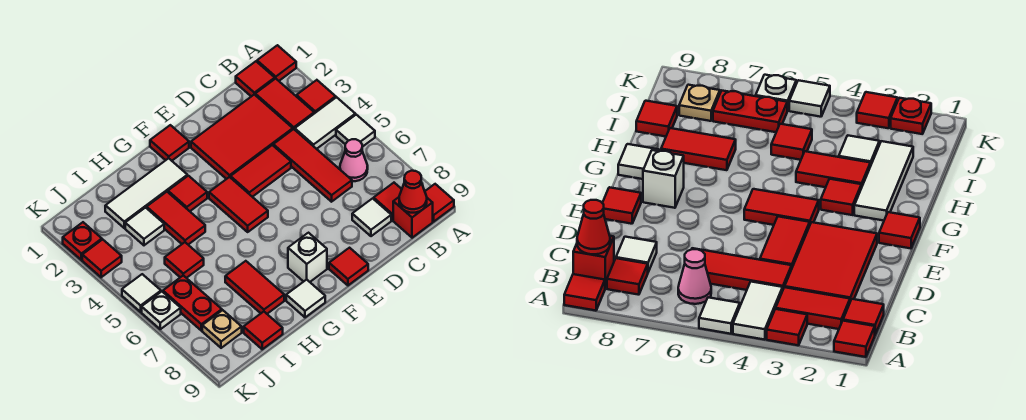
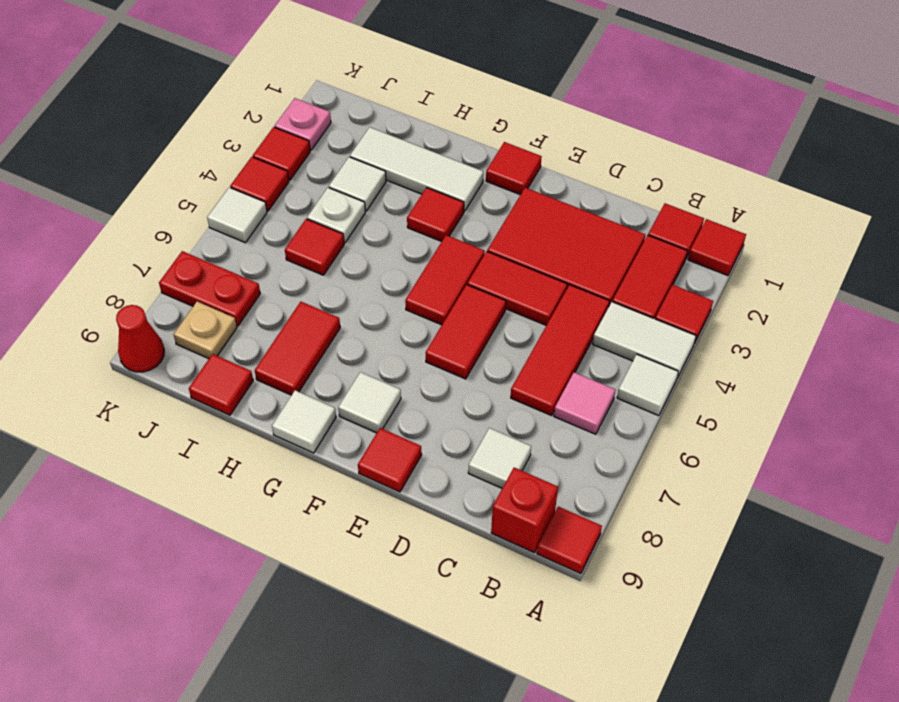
pink cone B6 level 1 -> pink tile B6 level 1
red tile B8 level 1 -> red tile K4 level 1
red cone B9 level 2 -> red cone K9 level 1
white brick F8 level 1 -> white tile F8 level 1
red tile H3:H4 level 1 -> red tile E5:E6 level 1
red plate J6:J7 level 1 -> red plate J7:K7 level 1
red plate K2 level 1 -> pink plate K2 level 1
white plate K6 level 1 -> white plate I4 level 1

